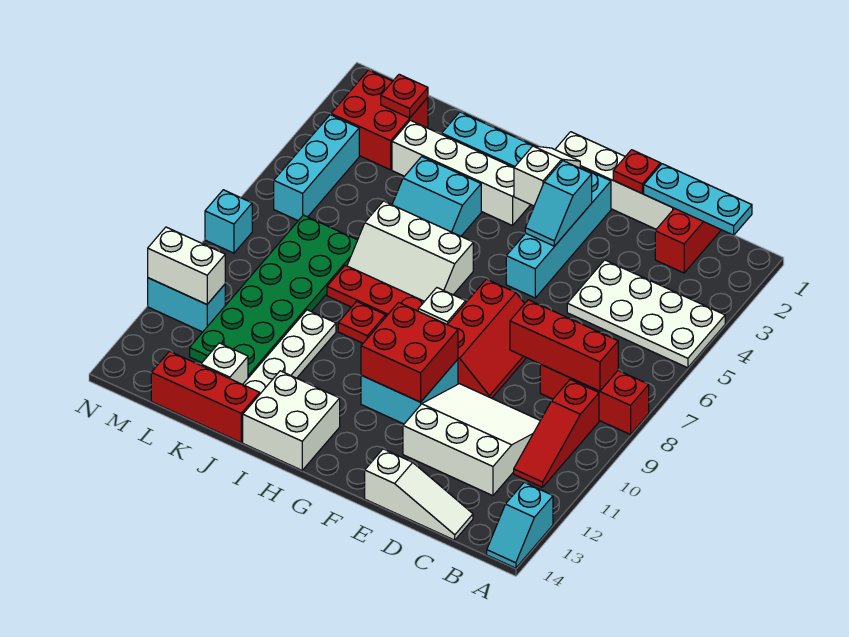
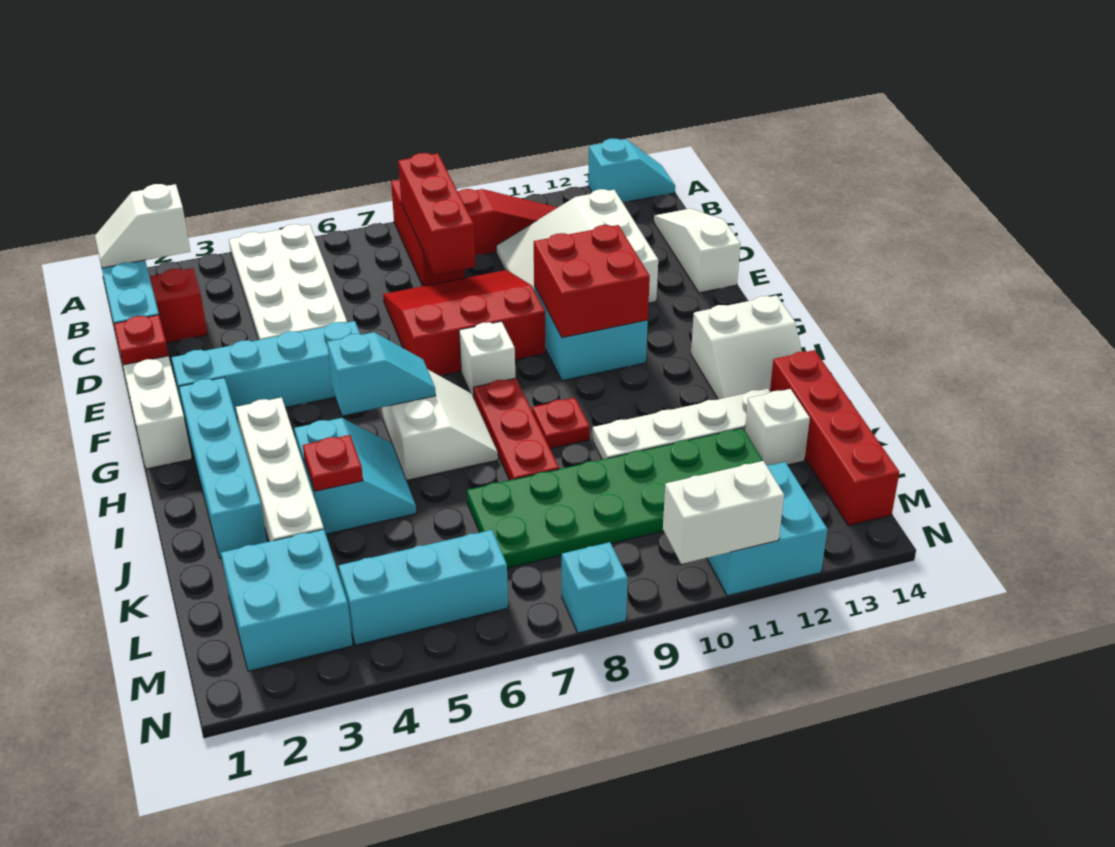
red slope E7:F9 level 1 top F -> red slope D7:F9 level 1 top F
cyan slope F3:F4 level 2 top 3 -> cyan slope H5:H6 level 2 top 5
white slope G2:G3 level 2 top 3 -> white slope B1:B2 level 3 top 2
white slope H6:J7 level 1 top 6 -> white slope H6:I7 level 1 top 6
white brick H13:I14 level 1 -> white slope H13:I14 level 1 top H
red brick J14:L14 level 1 -> red brick J14:M14 level 1
red brick L2:M3 level 1 -> cyan brick L2:M3 level 1
red plate L2 level 2 -> red plate J4 level 2
cyan brick M11:N11 level 1 -> cyan brick M11:N12 level 1
white brick M11:N11 level 2 -> white brick N10:N11 level 2

